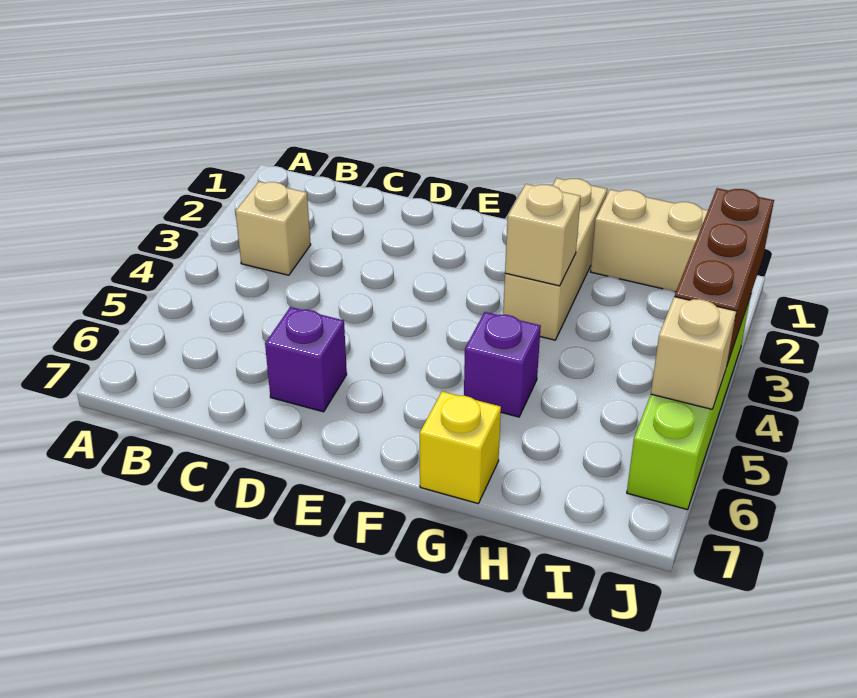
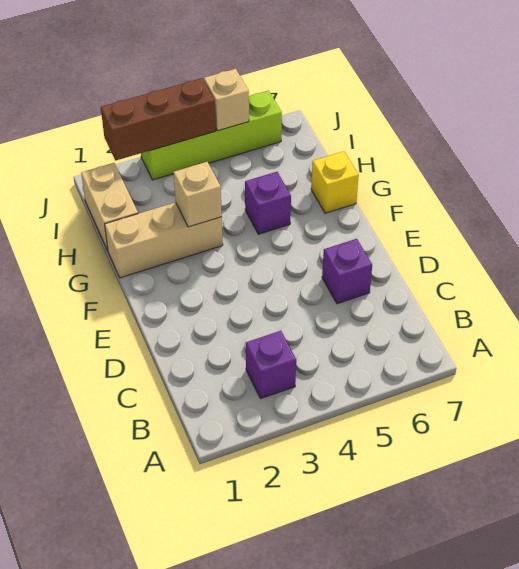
tan brick B3 level 1 -> purple brick B3 level 1

